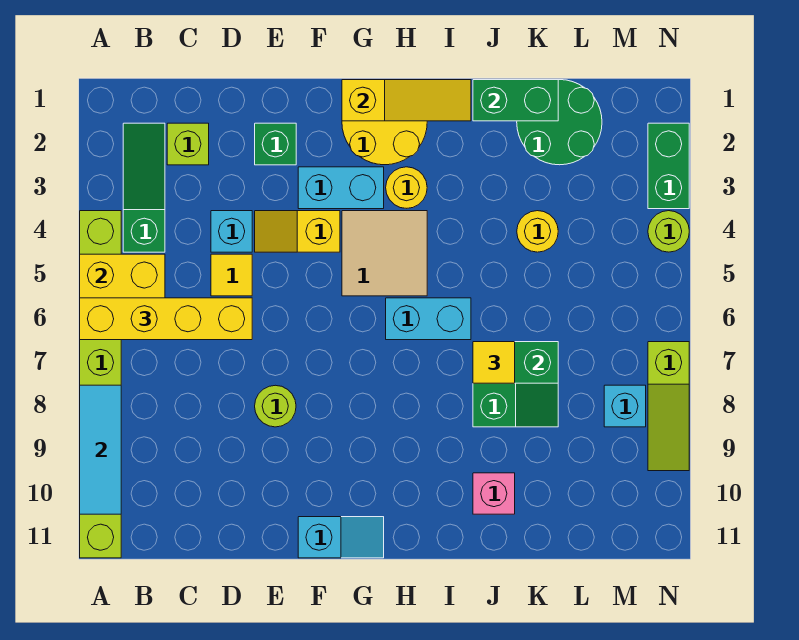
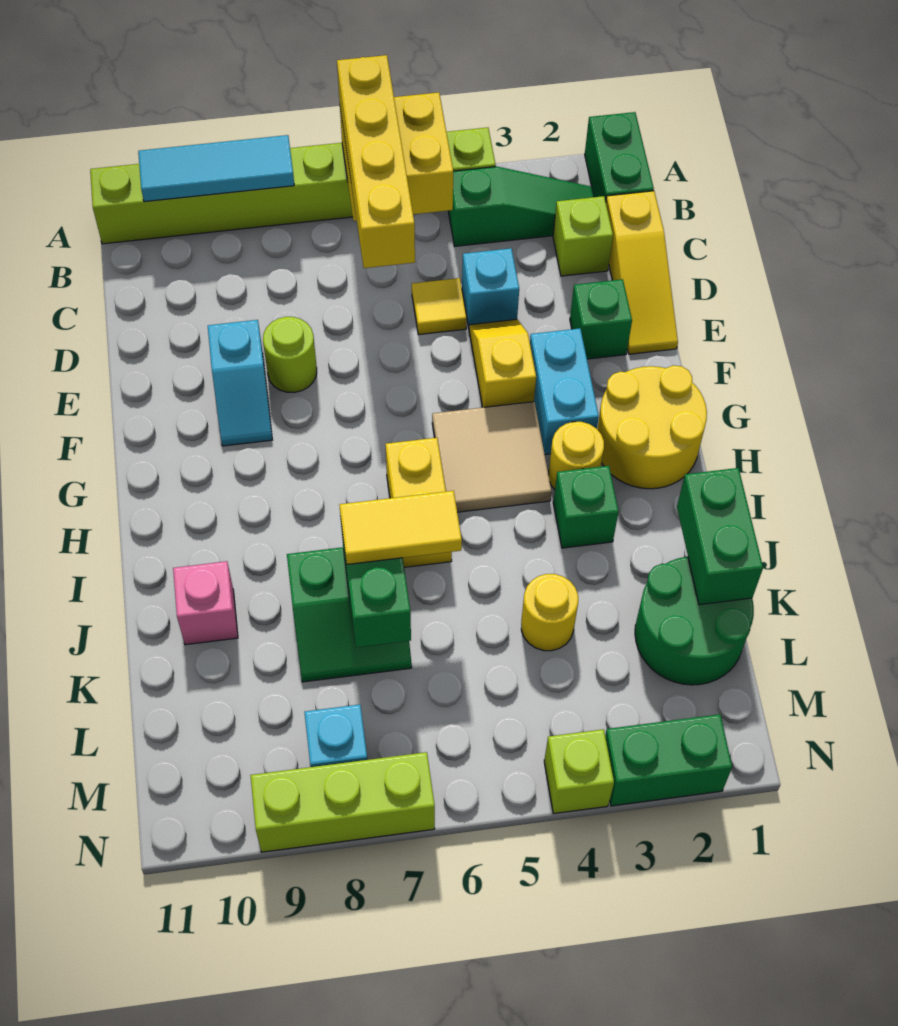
none -> green brick A1:B1 level 1
cyan slope F11:G11 level 1 top F -> cyan slope E9:F9 level 1 top E
yellow slope G1:I1 level 2 top G -> yellow slope C1:E1 level 1 top C
cyan brick H6:I6 level 1 -> yellow brick H6:I6 level 1
none -> green brick I3 level 1
yellow tile J7 level 3 -> yellow tile J6:J7 level 3
lime round brick N4 level 1 -> lime brick N4 level 1
lime slope N7:N9 level 1 top 7 -> lime brick N7:N9 level 1

